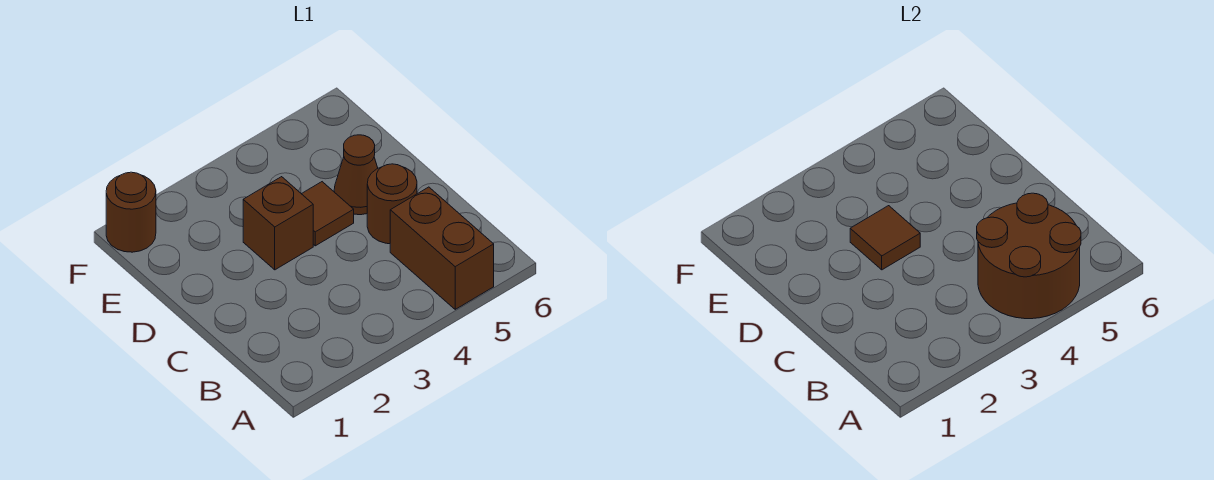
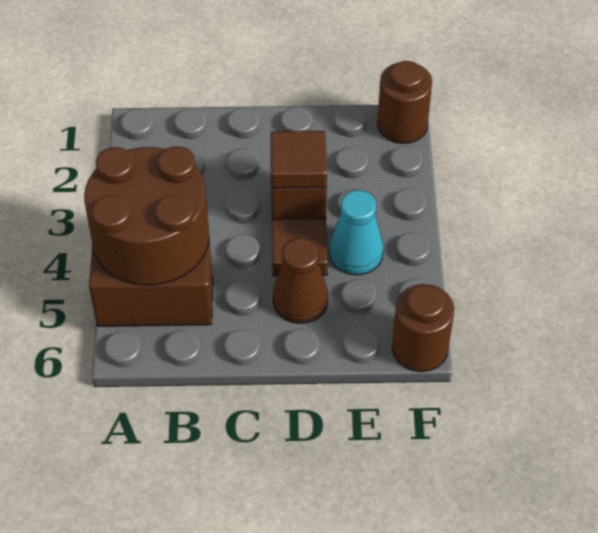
brown round brick C5 level 1 -> brown round brick F6 level 1
none -> cyan cone E4 level 1

